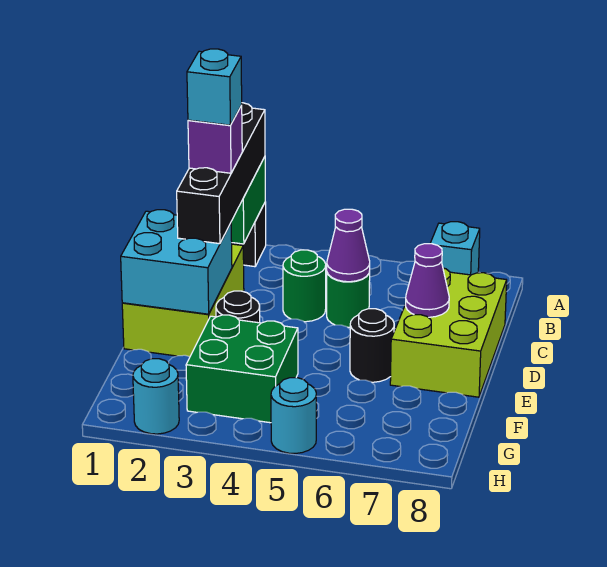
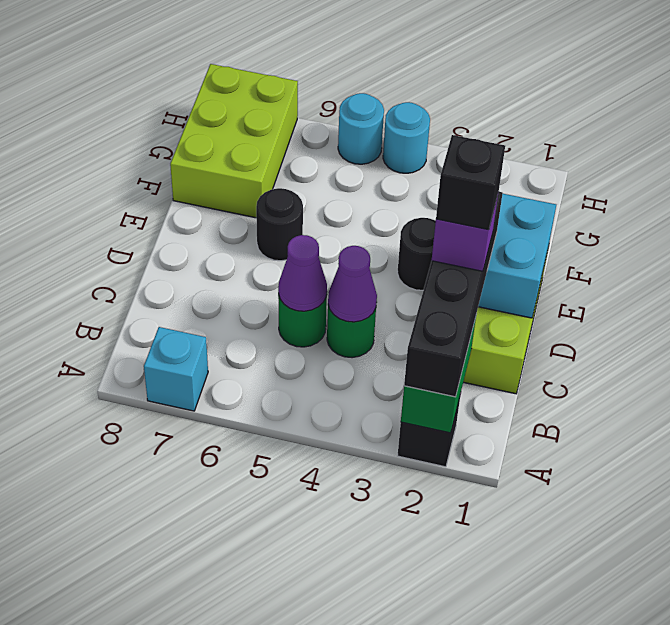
cyan brick C2 level 5 -> black brick C2 level 5
lime brick C7:E8 level 1 -> lime brick F7:H8 level 1
purple cone D7 level 2 -> purple cone C4 level 2
green brick F3:G4 level 1 -> none
cyan round brick H2 level 1 -> cyan round brick H4 level 1

